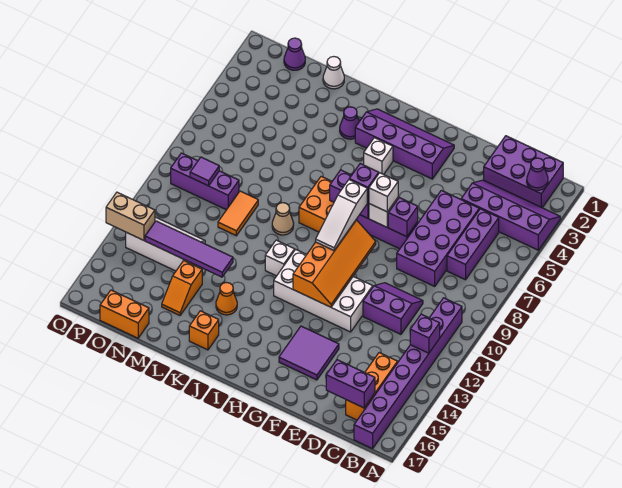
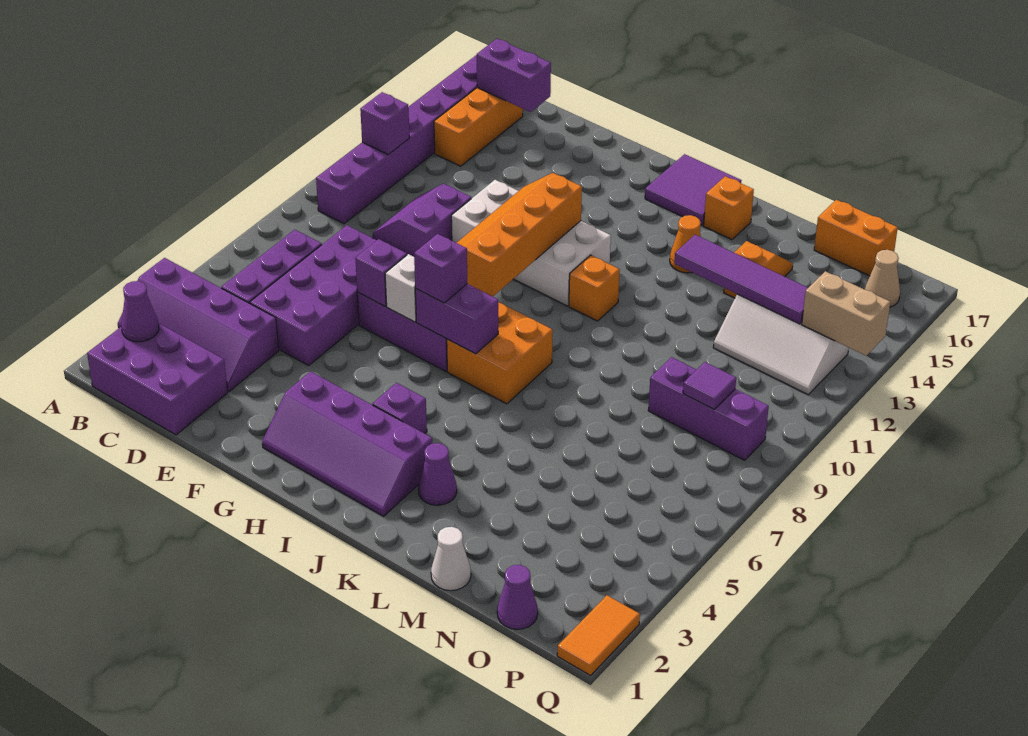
purple slope D10:E11 level 1 top 11 -> purple slope D10:E11 level 1 top E
purple tile F14:G15 level 1 -> purple tile I16:J17 level 1
white brick G7 level 3 -> none
white slope H8:H10 level 3 top 8 -> none
white brick I4 level 1 -> purple brick I4 level 1
white brick J11 level 1 -> orange brick J11 level 1
tan cone K9 level 1 -> tan cone P16 level 1
orange tile M9:M10 level 1 -> orange tile Q1:Q2 level 1

